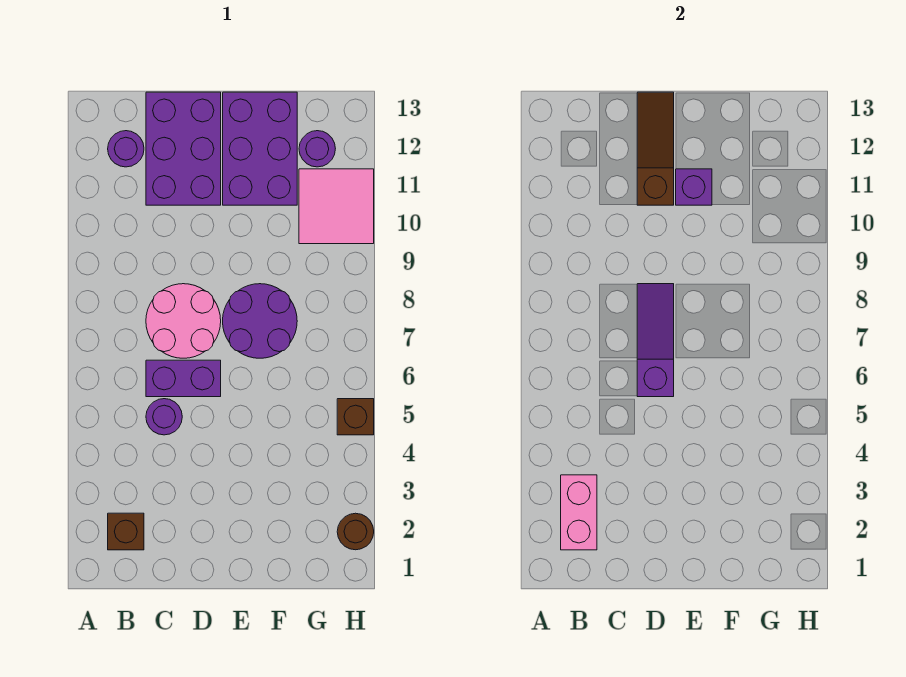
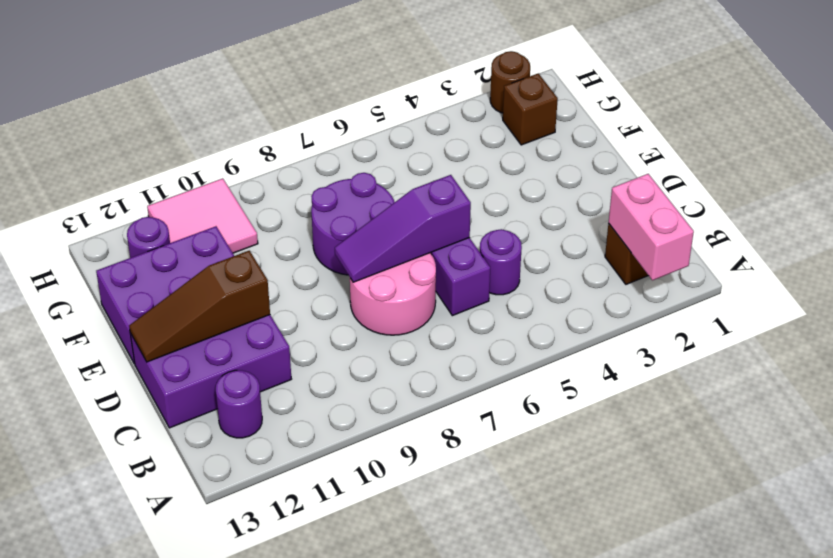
pink brick B2:B3 level 2 -> pink brick A2:B2 level 2
purple brick E11 level 2 -> none
brown brick H5 level 1 -> brown brick G2 level 1

